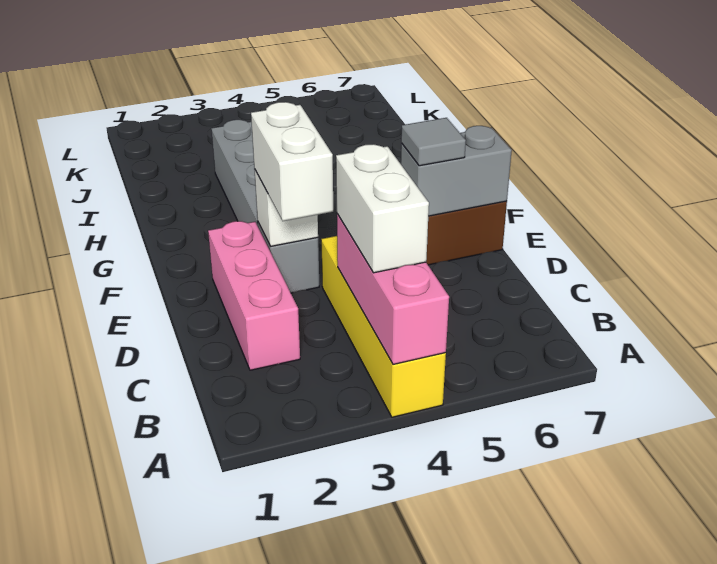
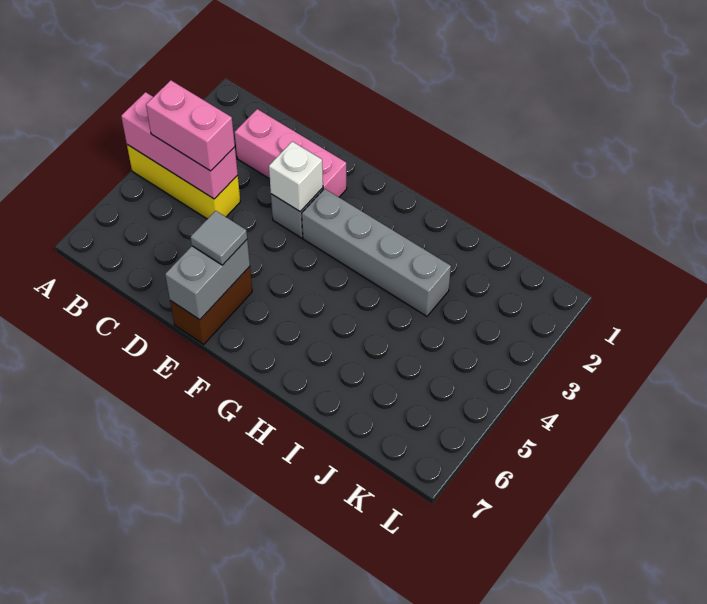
yellow brick A4:D4 level 1 -> yellow brick A4:C4 level 1
white brick B4:C4 level 3 -> pink brick B4:C4 level 3
white brick D3:E3 level 3 -> none

